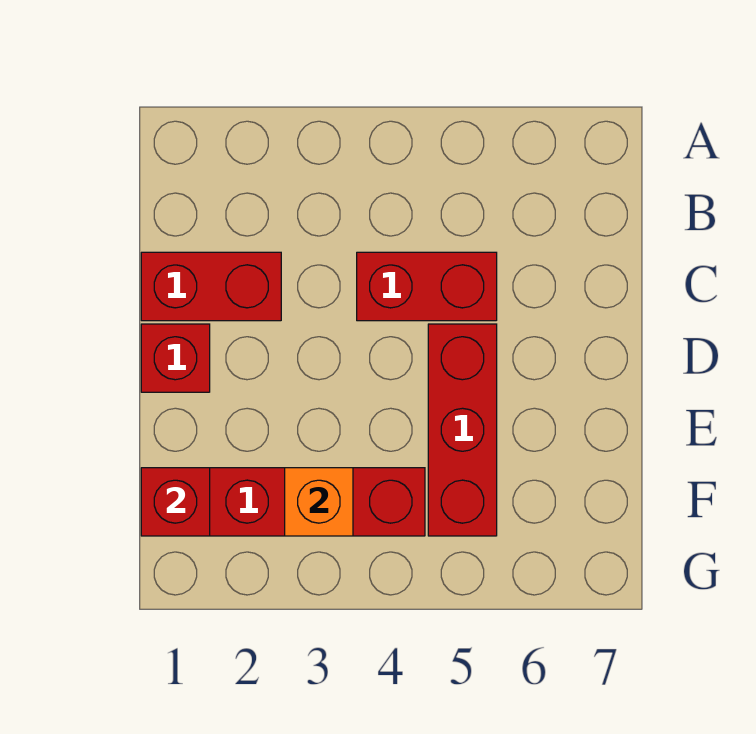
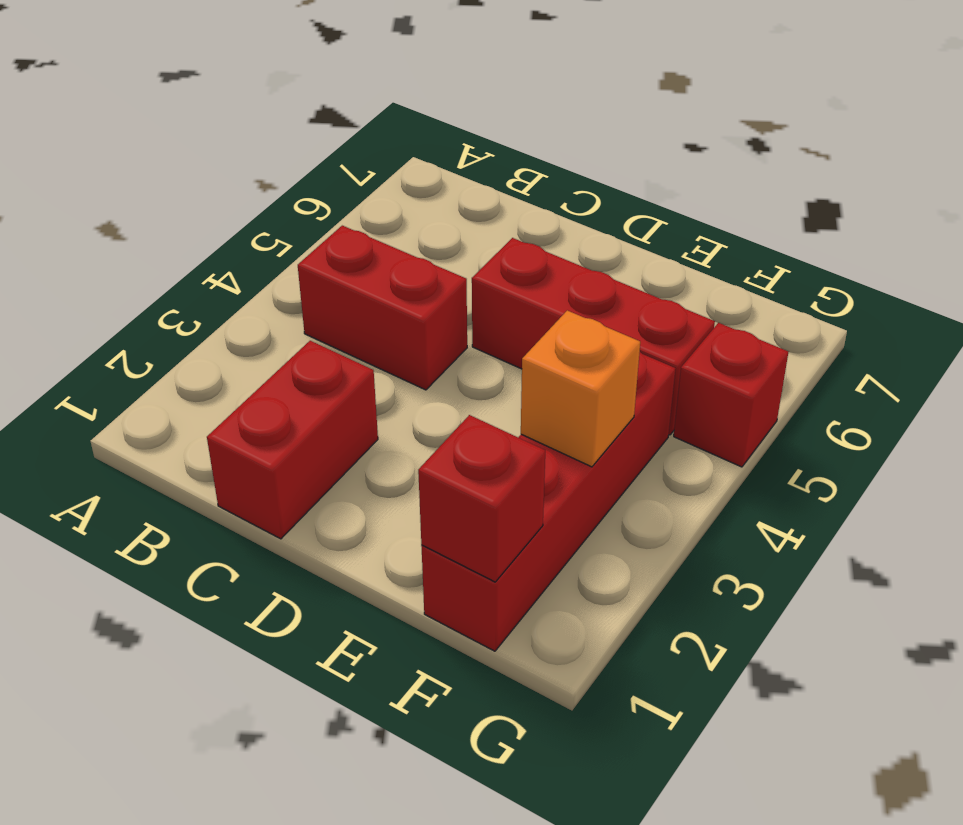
red brick C4:C5 level 1 -> red brick B4:C4 level 1
red brick D1 level 1 -> red brick G5 level 1

